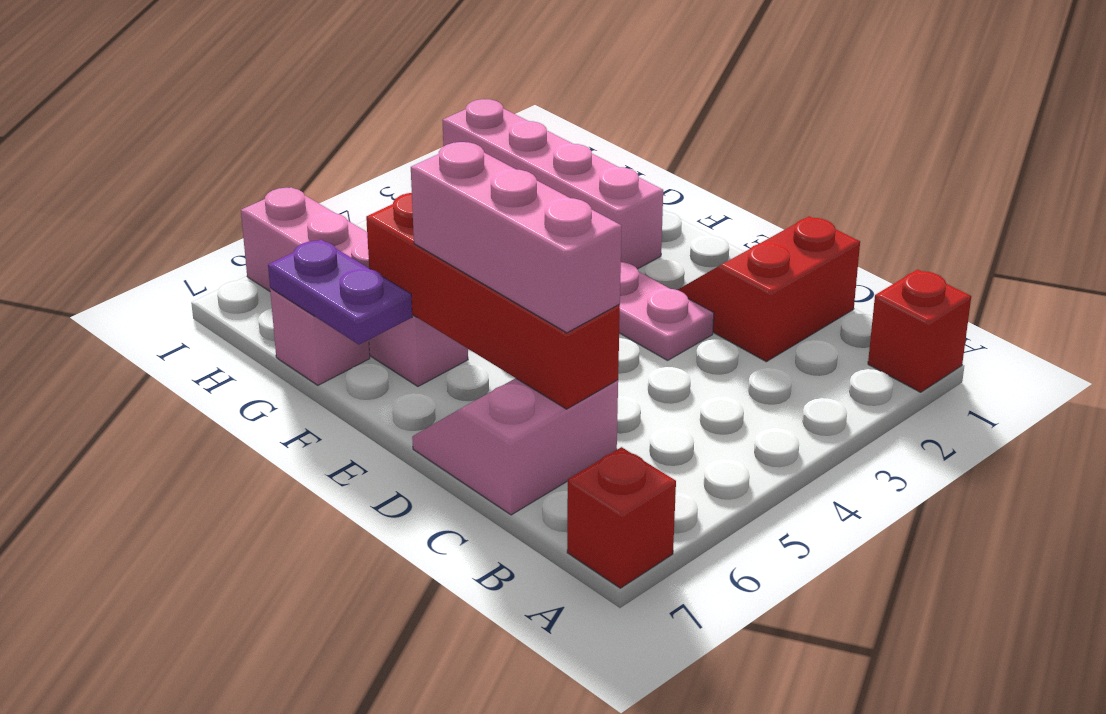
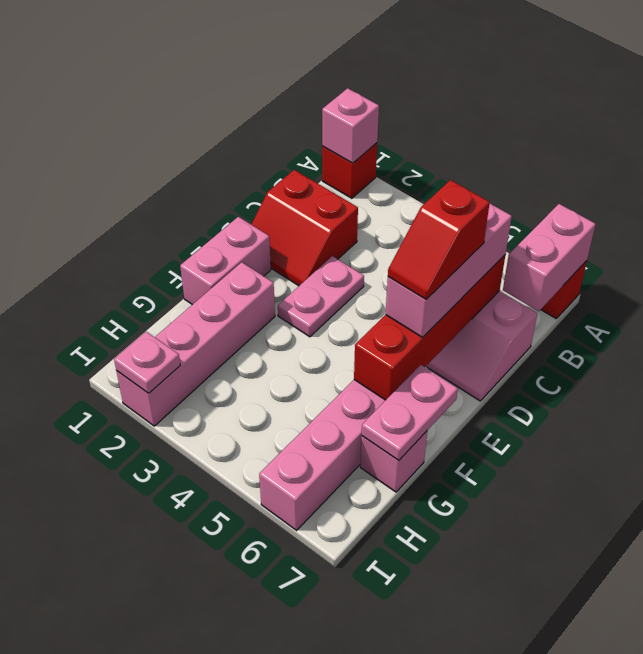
none -> pink brick A1 level 2
none -> pink brick A7:B7 level 2
none -> red slope D6:E6 level 4 top D
none -> pink brick E1:F1 level 1
purple plate F7:G7 level 2 -> pink plate F7:G7 level 2
none -> pink plate I2 level 2

